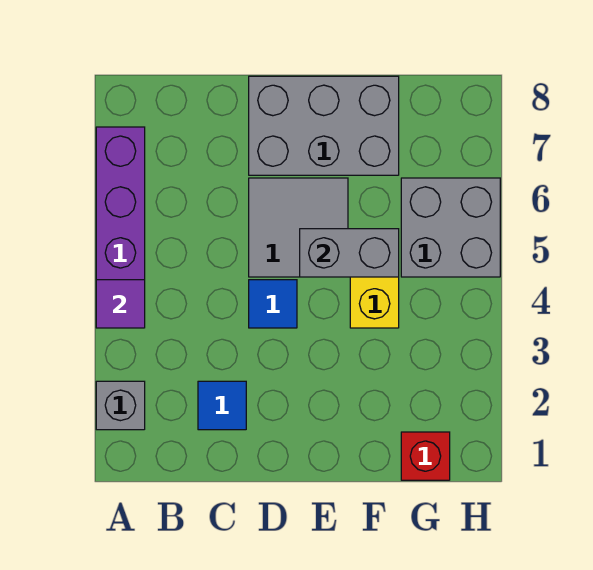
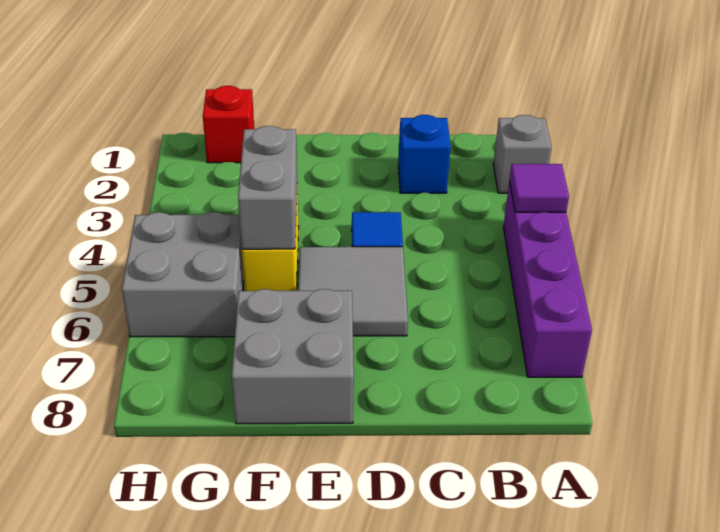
blue tile C2 level 1 -> blue brick C2 level 1
grey brick D7:F8 level 1 -> grey brick E7:F8 level 1
grey brick E5:F5 level 2 -> grey brick F4:F5 level 2

